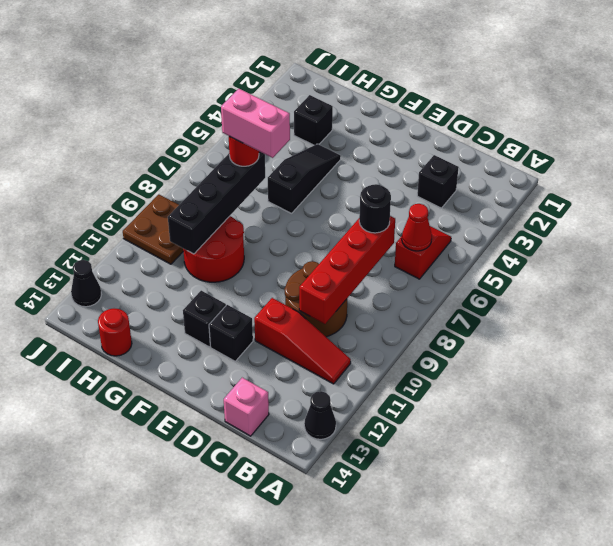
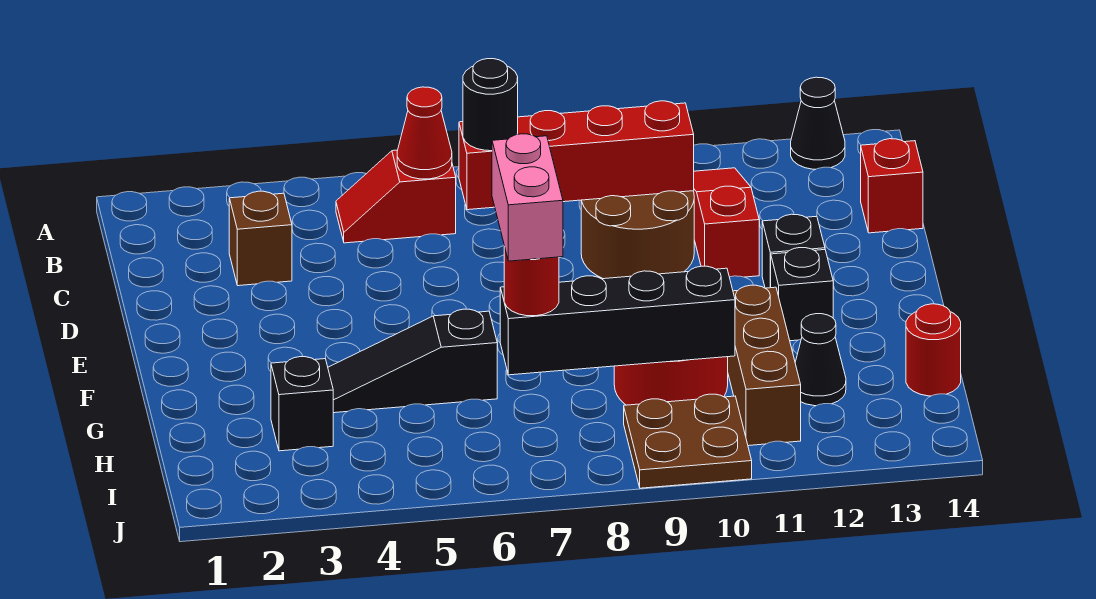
black brick C3 level 1 -> brown brick C3 level 1
pink brick C14 level 1 -> red brick C14 level 1
none -> brown brick G11:I11 level 1
black cone J13 level 1 -> black cone H12 level 1

